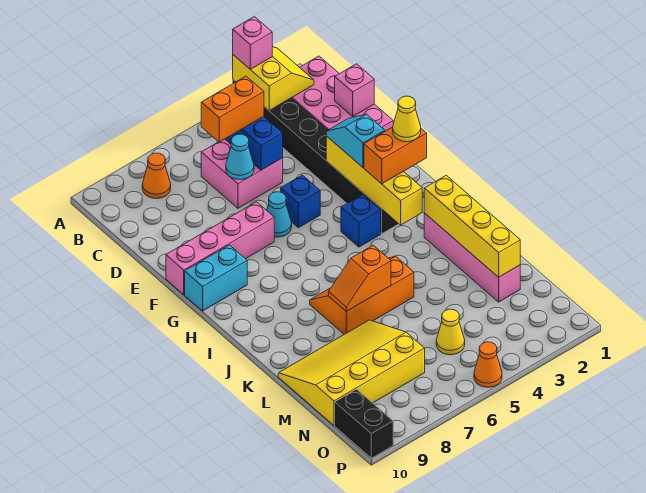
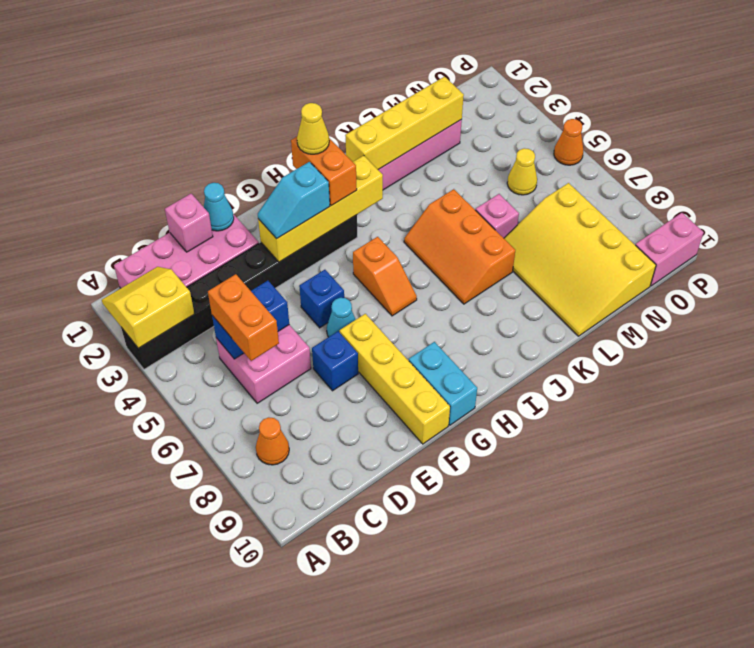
pink brick A3 level 3 -> pink brick L6 level 1
cyan cone D6 level 2 -> cyan cone E1 level 2
pink brick F7:F10 level 1 -> yellow brick F7:F10 level 1
blue brick H4 level 1 -> blue brick E7 level 1
orange slope K6:K7 level 2 top 6 -> orange slope H5:H6 level 1 top 5
black brick O10:P10 level 1 -> pink brick O10:P10 level 1

